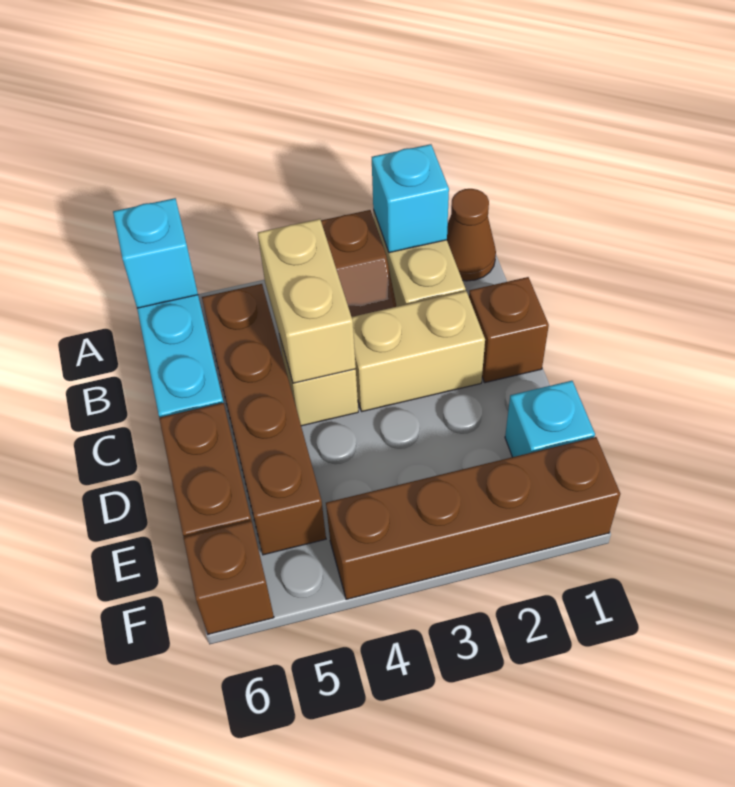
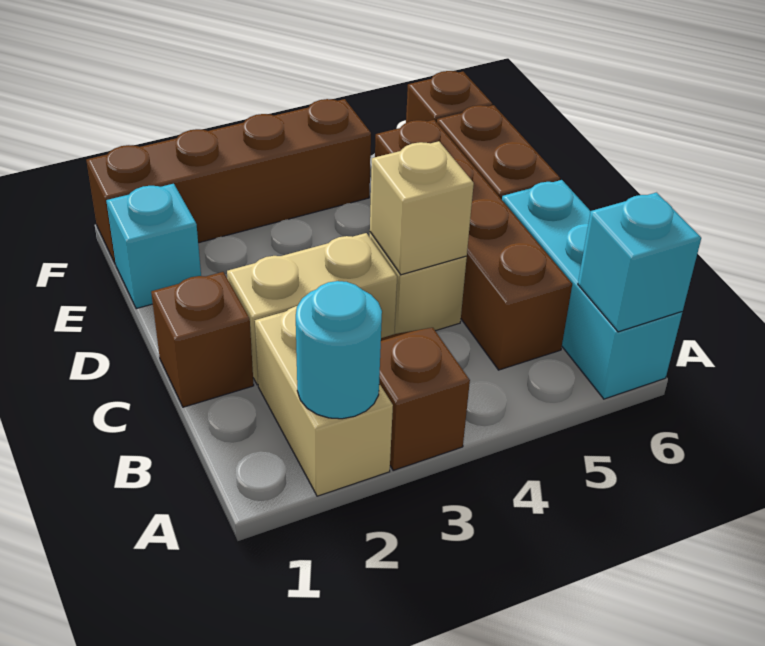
brown cone A1 level 1 -> none
cyan brick A2 level 2 -> cyan round brick A2 level 2
tan brick B4:C4 level 2 -> tan brick C4 level 2

